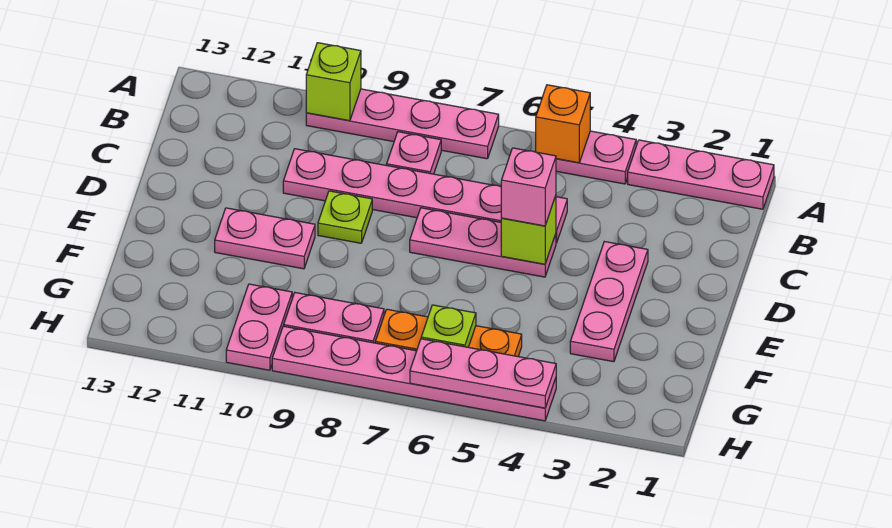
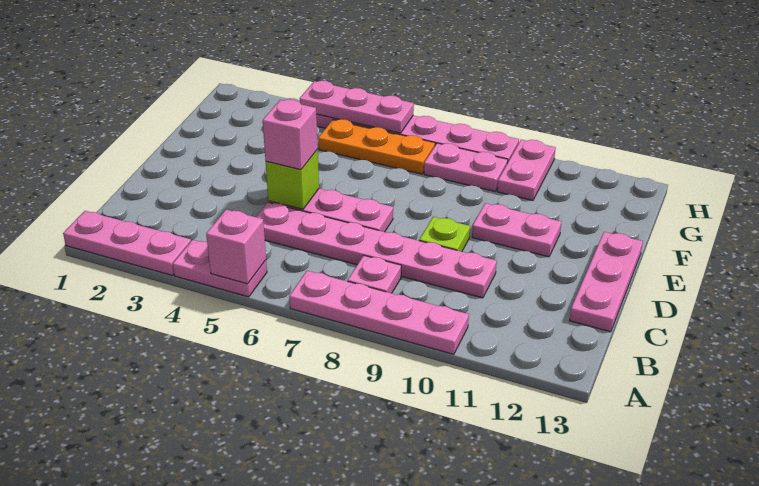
orange brick A5 level 2 -> pink brick A5 level 2
lime brick A10 level 2 -> none
pink plate D3:F3 level 1 -> pink plate C13:E13 level 1
lime plate G6 level 2 -> none

